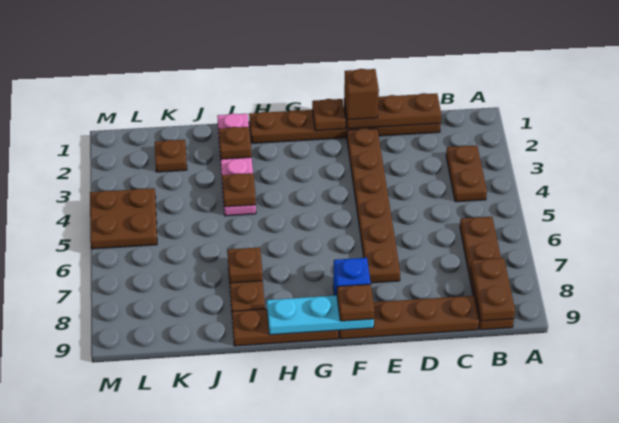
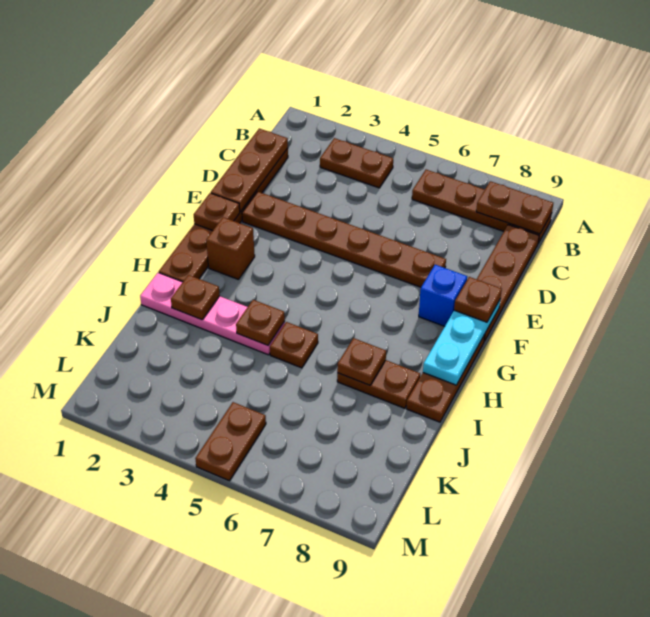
brown brick E1 level 3 -> brown brick G2 level 1
brown plate K2 level 1 -> brown plate I5 level 1
brown plate L4:M5 level 1 -> brown plate L5:M5 level 1

